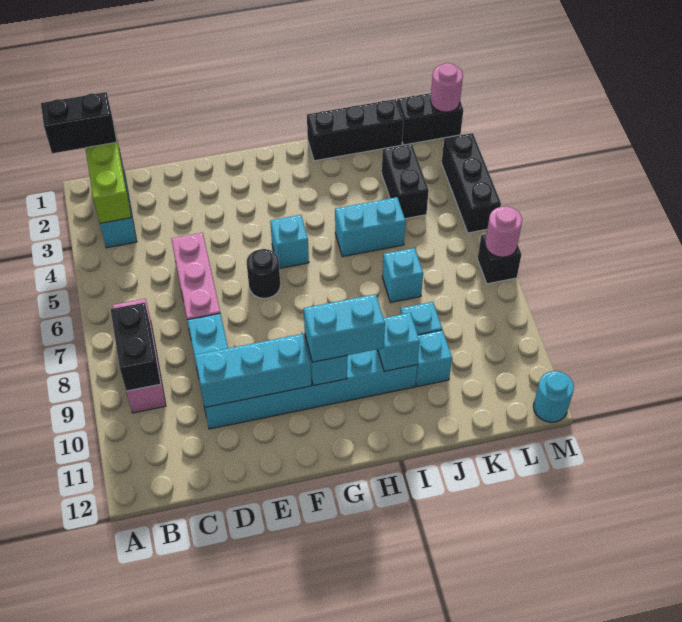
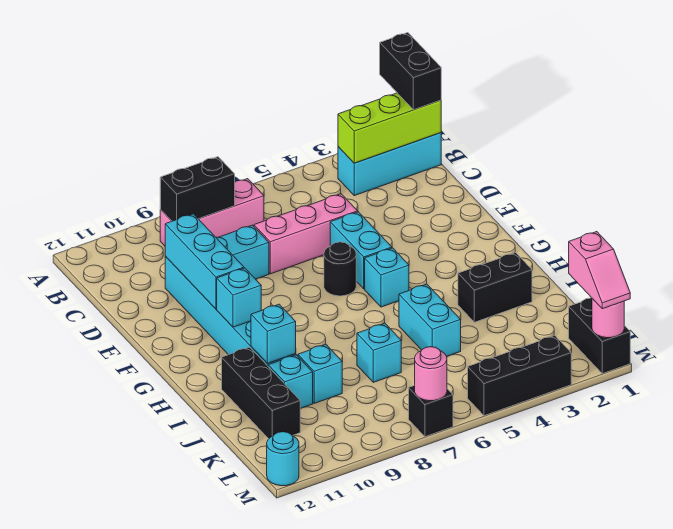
cyan brick G10:H10 level 3 -> cyan brick E5:F5 level 1
black brick I1:K1 level 1 -> black brick I11:K11 level 1
black brick K3:K4 level 1 -> black brick I2:I3 level 1
none -> pink slope L1:M1 level 3 top L

